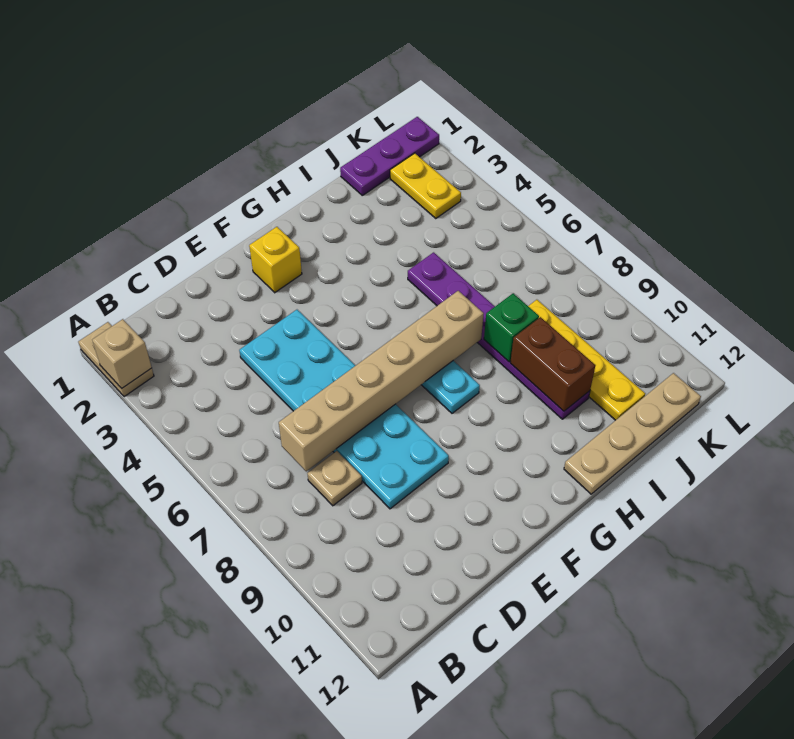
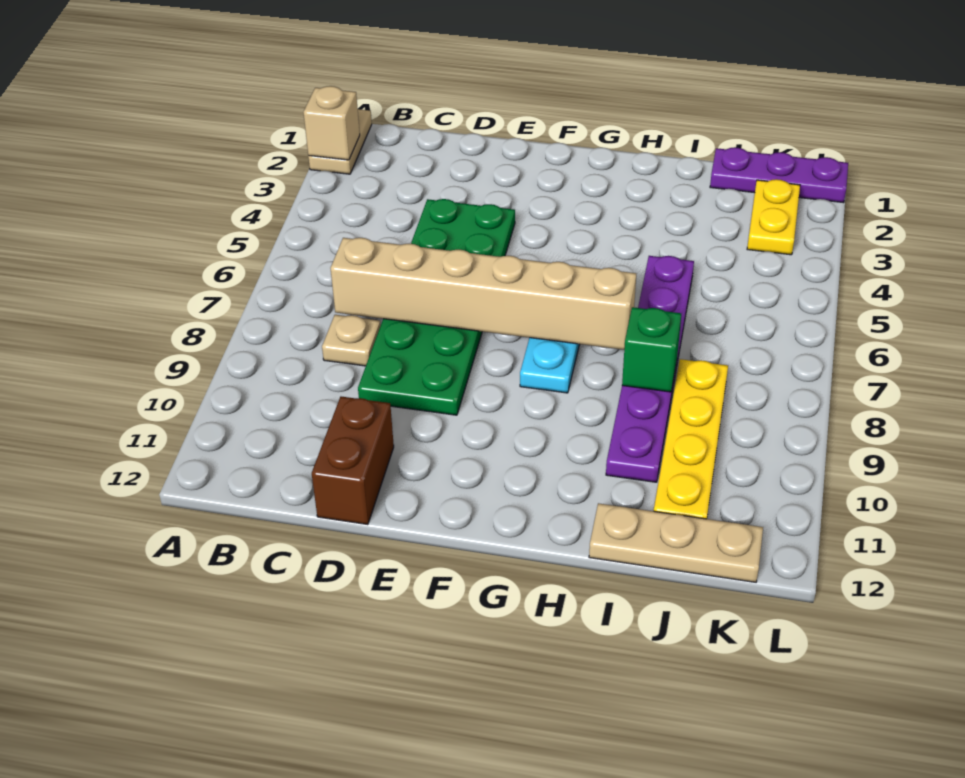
cyan plate D4:E9 level 1 -> green plate D4:E9 level 1
yellow brick F2 level 1 -> none
tan plate H12:K12 level 1 -> tan plate I12:K12 level 1
brown brick I9:I10 level 2 -> brown brick D11:D12 level 1

